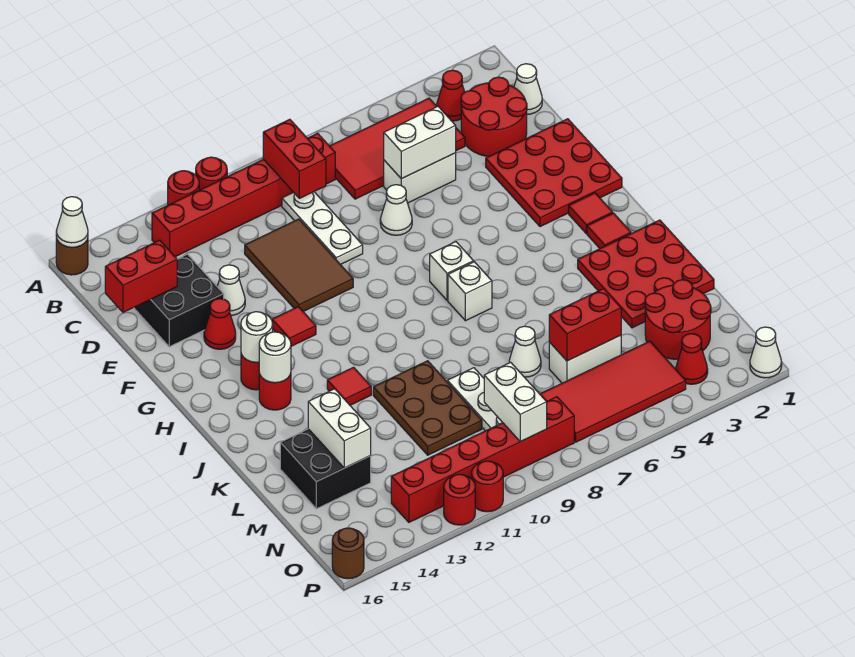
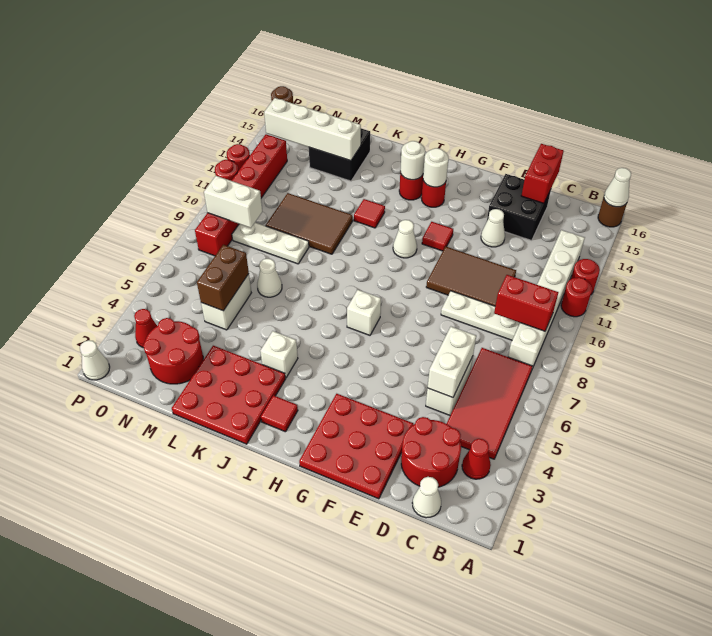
red brick B8:B13 level 1 -> white brick B8:B13 level 1
white cone E7 level 1 -> white cone H11 level 1
red cone F14 level 1 -> none
red tile H2 level 1 -> none
white brick I7 level 1 -> white brick J4 level 1
brown plate K10:M11 level 1 -> brown tile K10:M11 level 1
white brick L14:M14 level 2 -> white brick L14:O14 level 2
red brick M5:M6 level 2 -> brown brick M5:M6 level 2
red tile N4:O7 level 1 -> none

